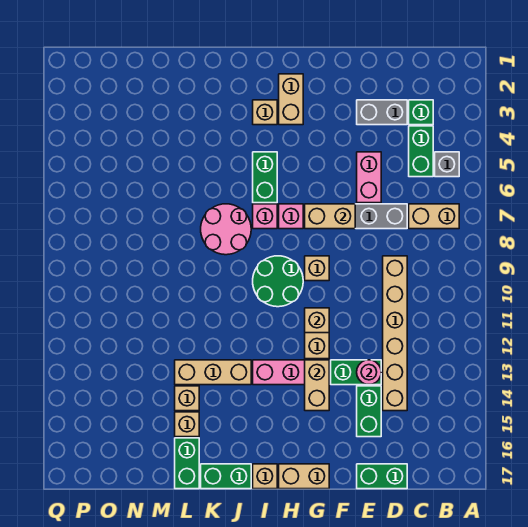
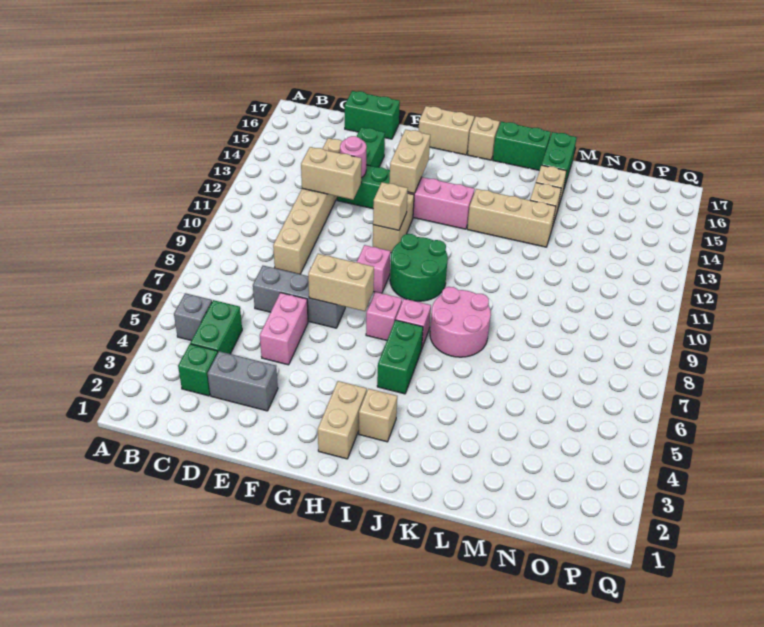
tan brick B7:C7 level 1 -> tan brick D12:E12 level 2
tan brick G9 level 1 -> pink brick G9 level 1

